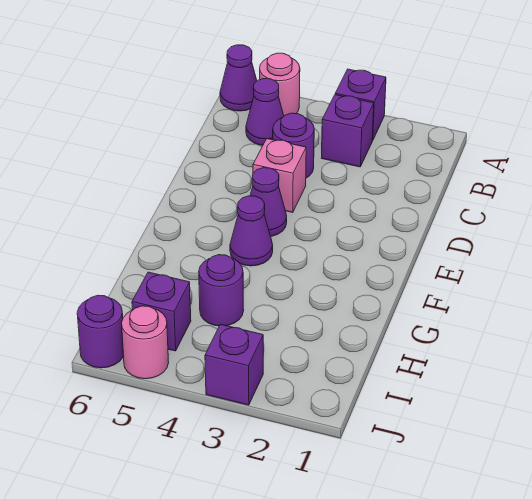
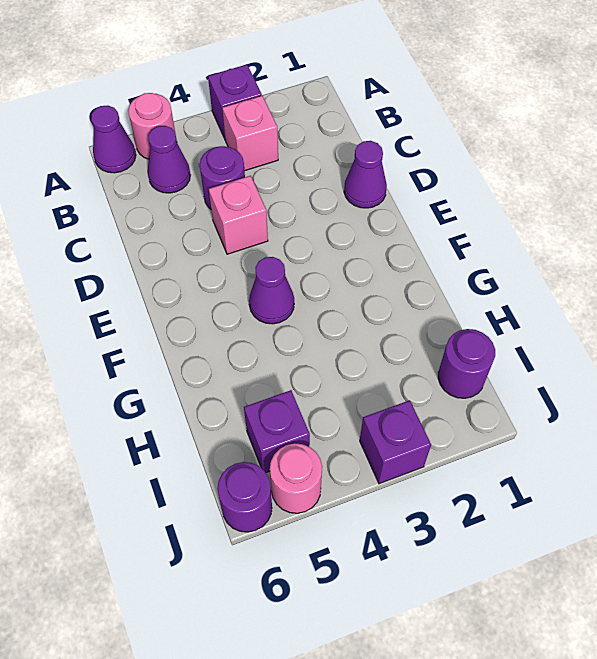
purple brick B3 level 1 -> pink brick B3 level 1
purple cone E4 level 1 -> purple cone D1 level 1
purple round brick H4 level 1 -> purple round brick I1 level 1

